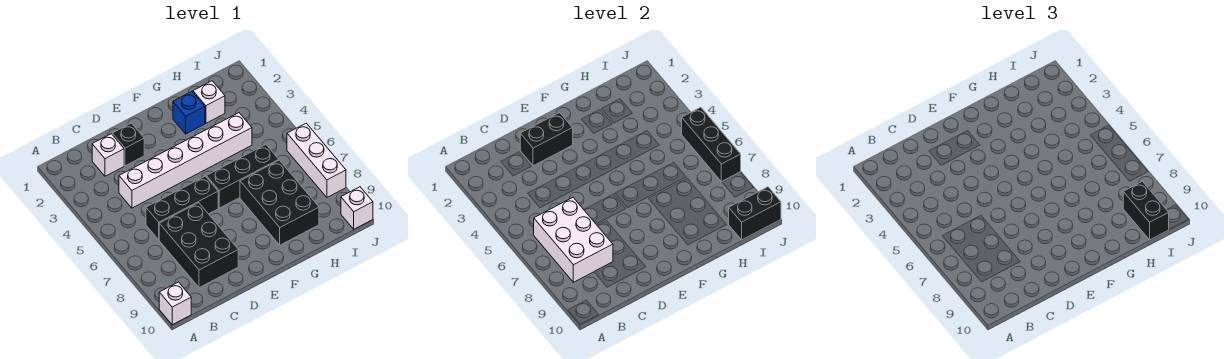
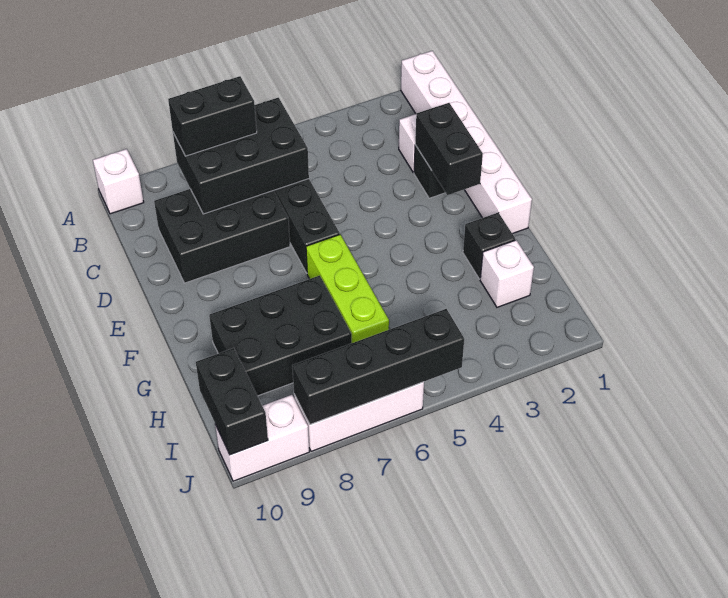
white brick B6:C8 level 2 -> black brick B6:C8 level 2
white brick C4:H4 level 1 -> white brick A1:F1 level 1
black brick F6:H6 level 1 -> lime brick F6:H6 level 1
blue brick G2 level 1 -> black brick G2 level 1
black brick I9:I10 level 3 -> black brick B7:B8 level 3
black brick J5:J7 level 2 -> black brick J5:J8 level 2
white brick J10 level 1 -> white brick J9:J10 level 1

